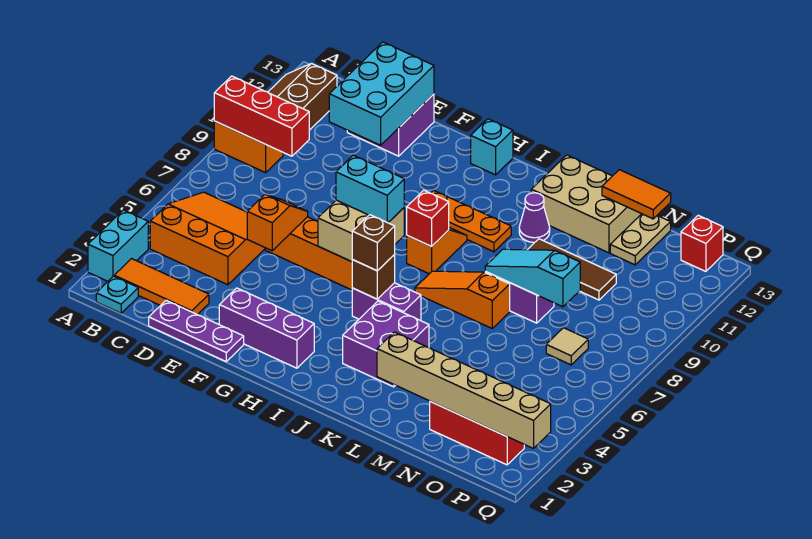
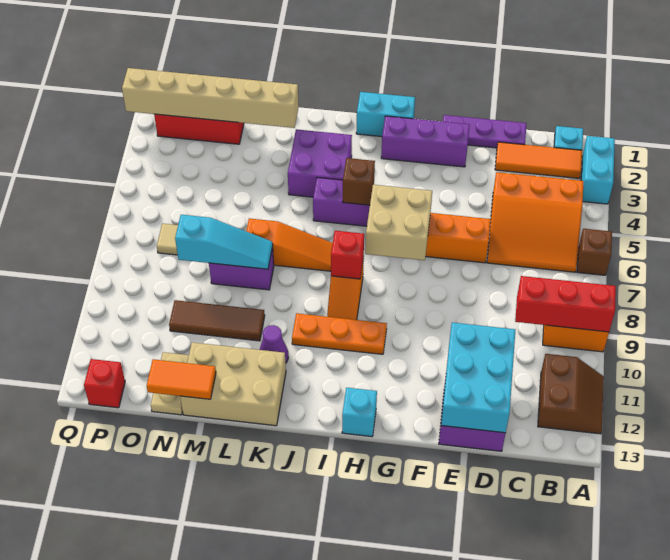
orange slope E5:E6 level 2 top 5 -> none
cyan brick G7:H7 level 3 -> cyan brick H1:I1 level 1
brown brick I5 level 3 -> brown brick A6 level 1

